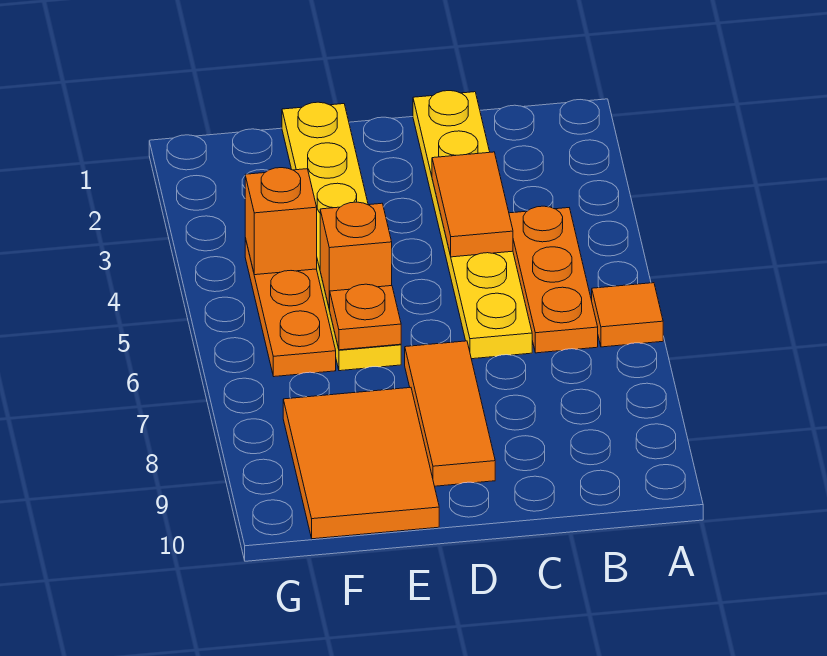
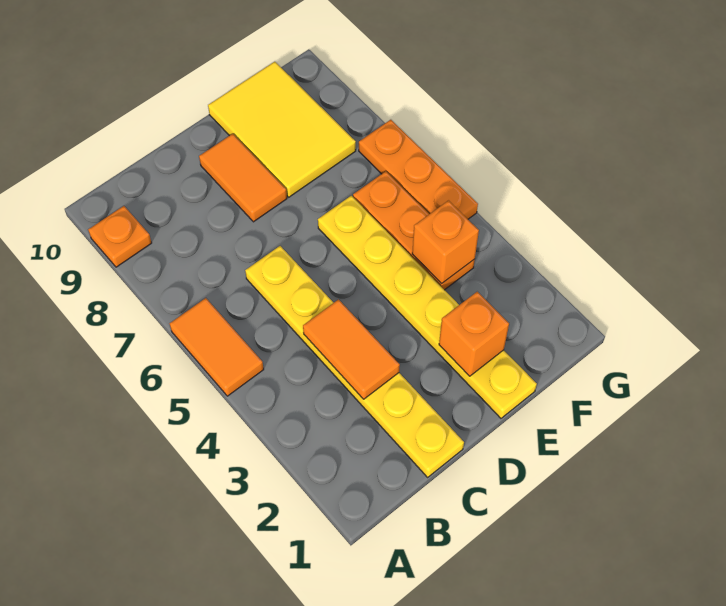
orange tile A6 level 1 -> orange tile A5:A6 level 1
orange plate B4:B6 level 1 -> orange plate G5:G7 level 1
orange tile D7:D9 level 1 -> orange tile D8:D9 level 1
orange brick E5 level 2 -> orange brick E2 level 2
orange plate E6 level 2 -> orange plate A9 level 1
orange tile E8:F10 level 1 -> yellow tile E8:F10 level 1

